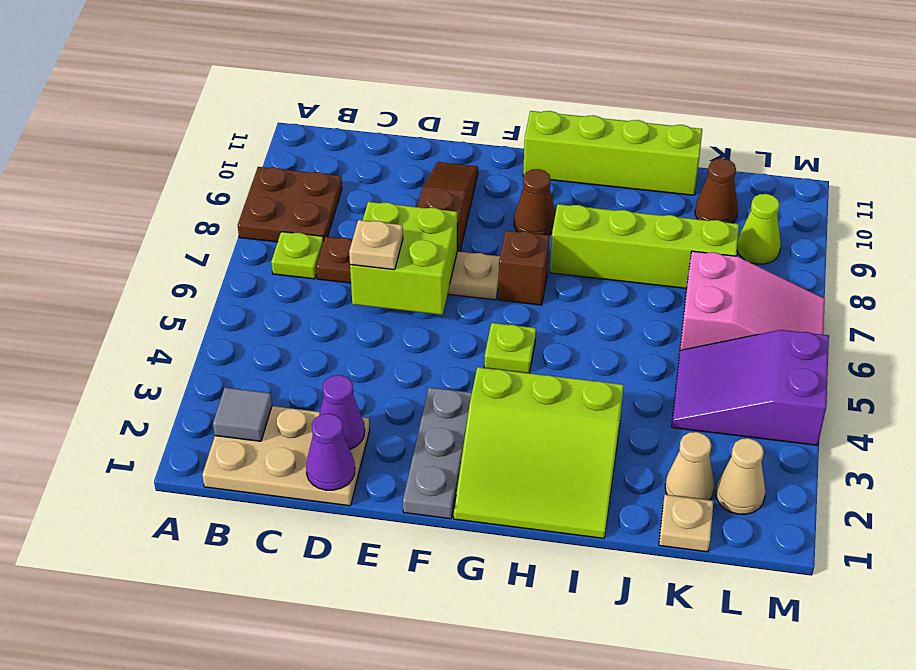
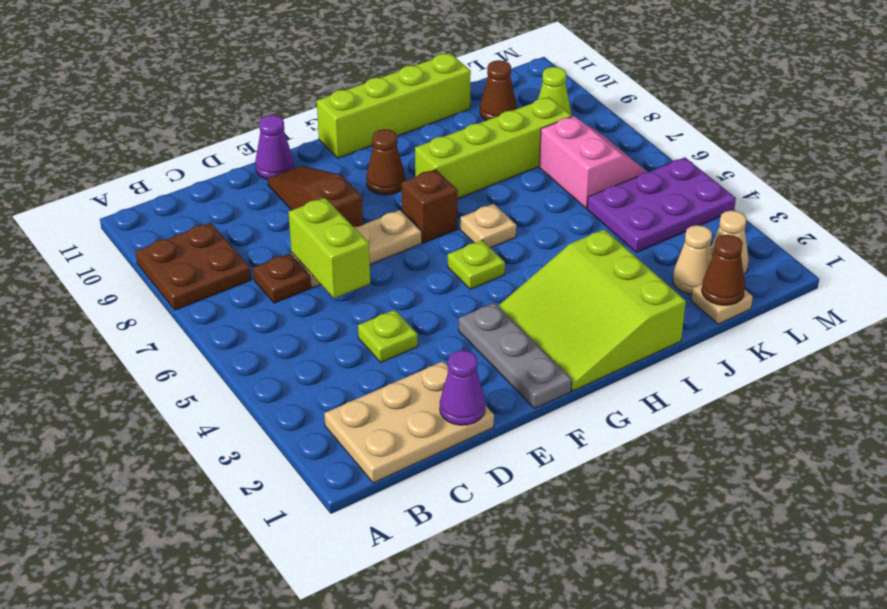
grey tile B2 level 2 -> none
lime plate B7 level 1 -> lime plate D4 level 1
purple cone D2 level 2 -> purple cone E11 level 1
lime brick D6:E7 level 2 -> lime brick D6:D7 level 2
tan plate D6 level 3 -> tan plate H6 level 1
lime slope G1:I3 level 1 top 3 -> lime slope G1:I3 level 1 top I
none -> brown cone K1 level 2
purple slope K4:M5 level 1 top M -> purple plate K4:M5 level 1
pink slope K6:M7 level 1 top K -> pink slope K6:L7 level 1 top K

